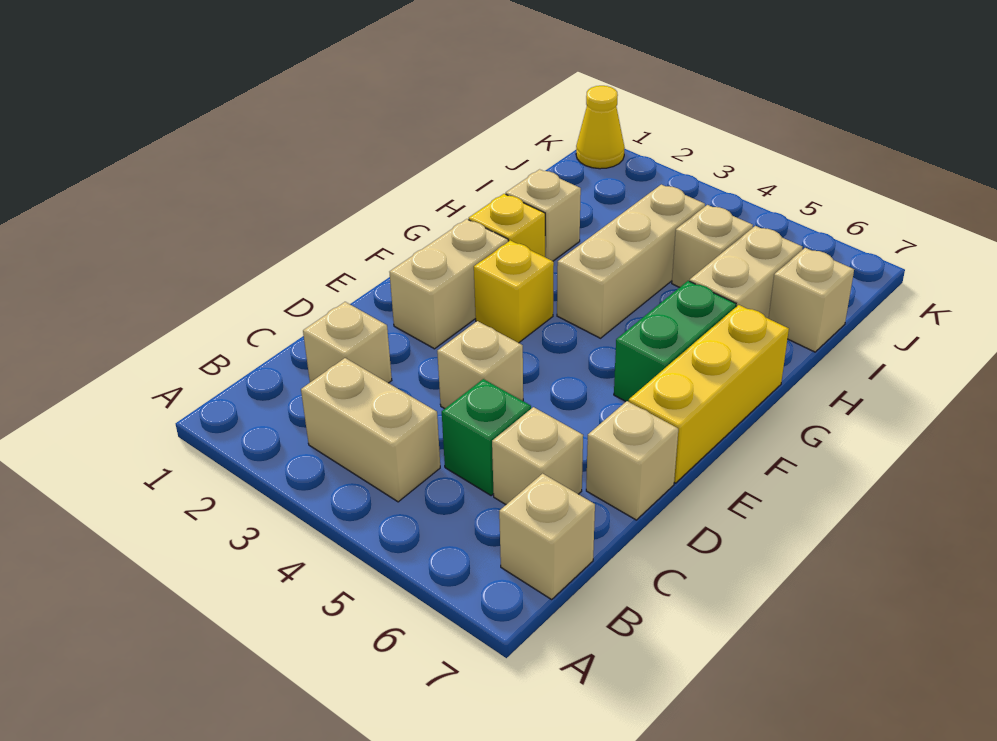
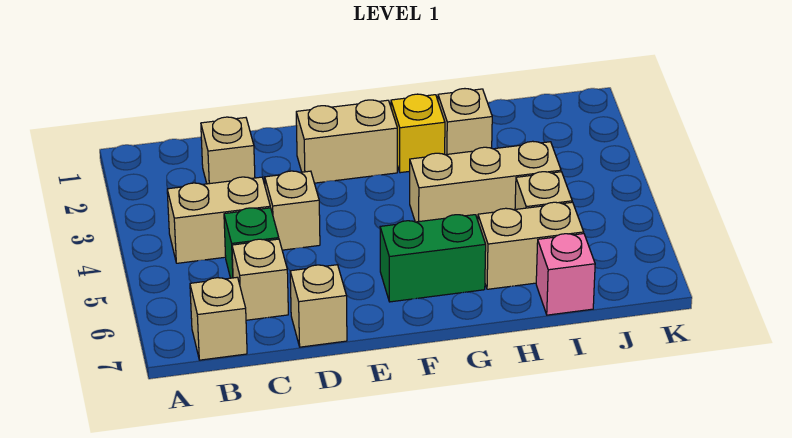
tan brick B3:B4 level 1 -> tan brick B4:C4 level 1
yellow brick E7:G7 level 1 -> none
yellow brick F3 level 1 -> none
tan brick I7 level 1 -> pink brick I7 level 1
yellow cone K1 level 1 -> none

